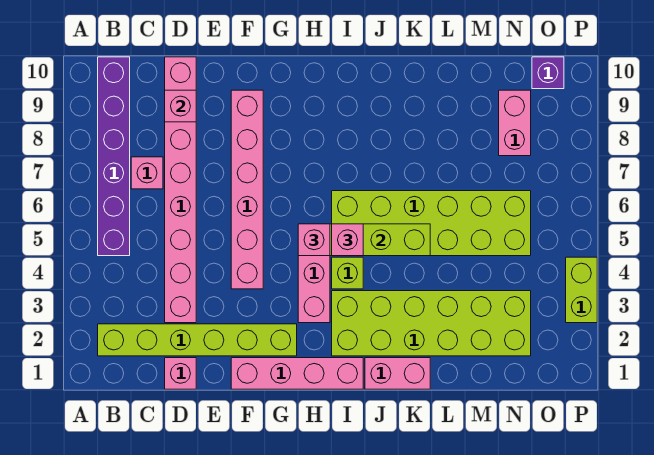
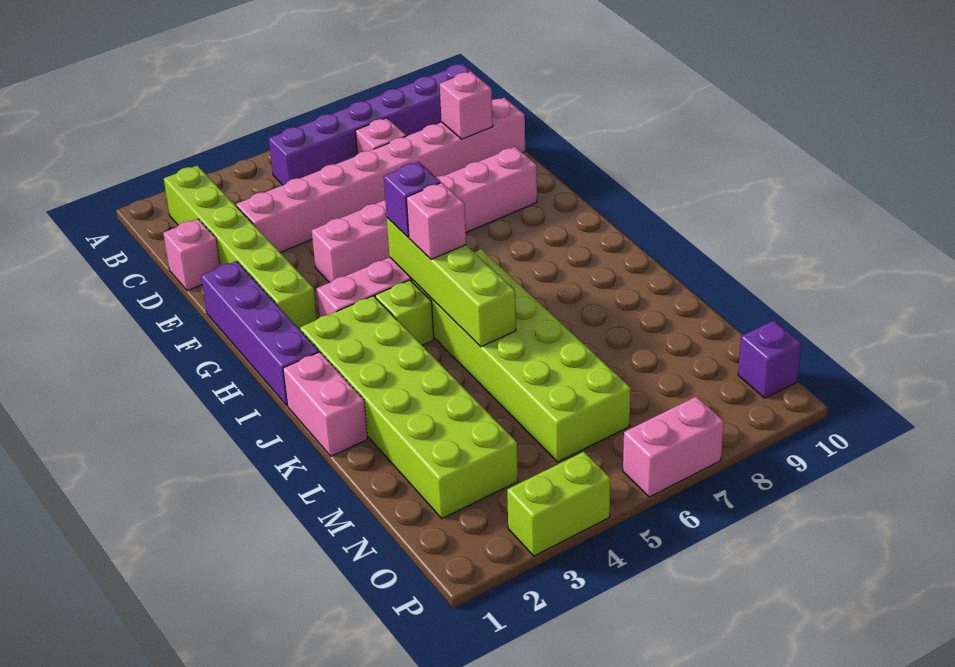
pink brick F1:I1 level 1 -> purple brick F1:I1 level 1
pink brick H5 level 3 -> purple brick H5 level 3
pink brick N8:N9 level 1 -> pink brick P6:P7 level 1

